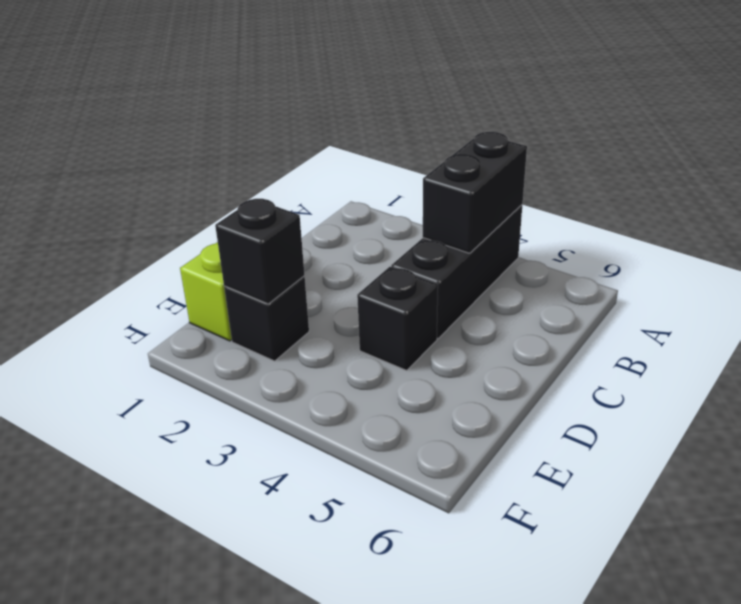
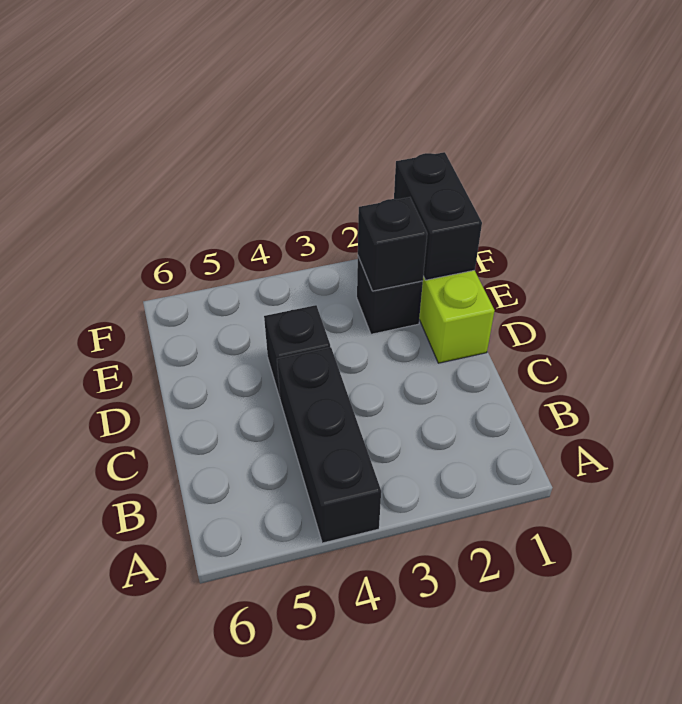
black brick A4:B4 level 2 -> black brick E1:F1 level 2

